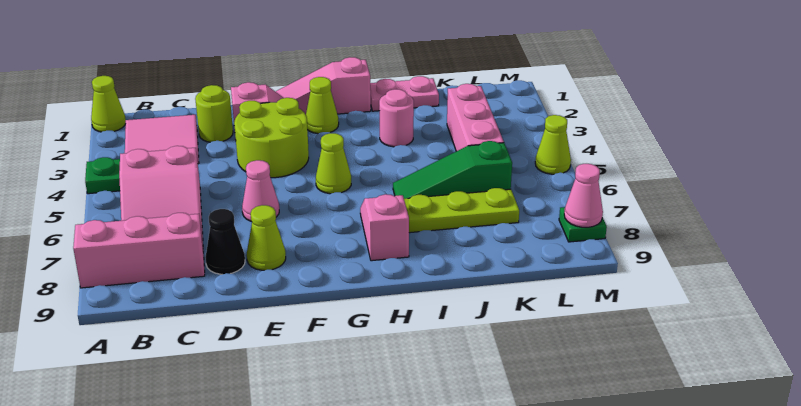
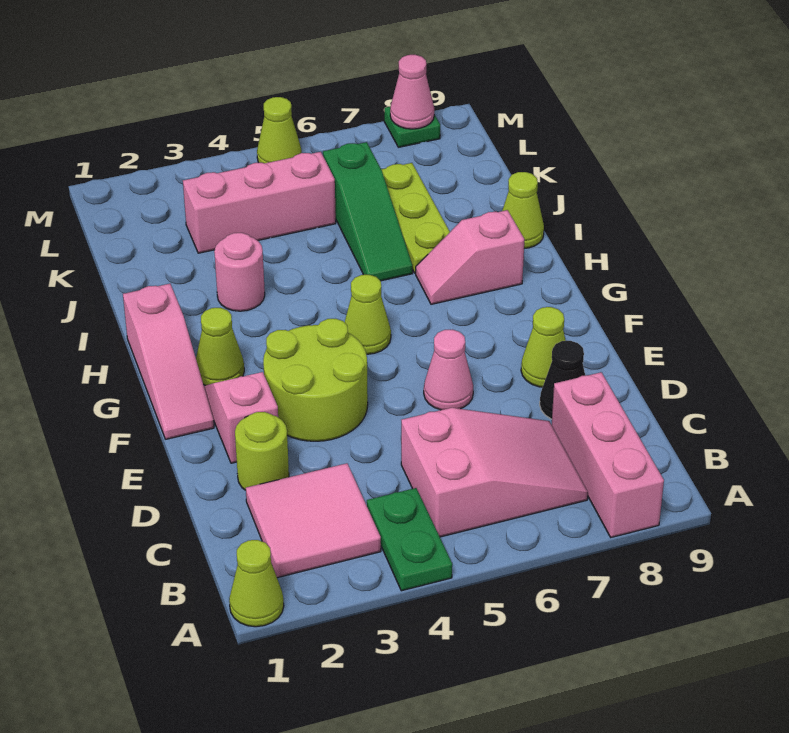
pink plate I1:J1 level 1 -> none
none -> lime cone I9 level 1

